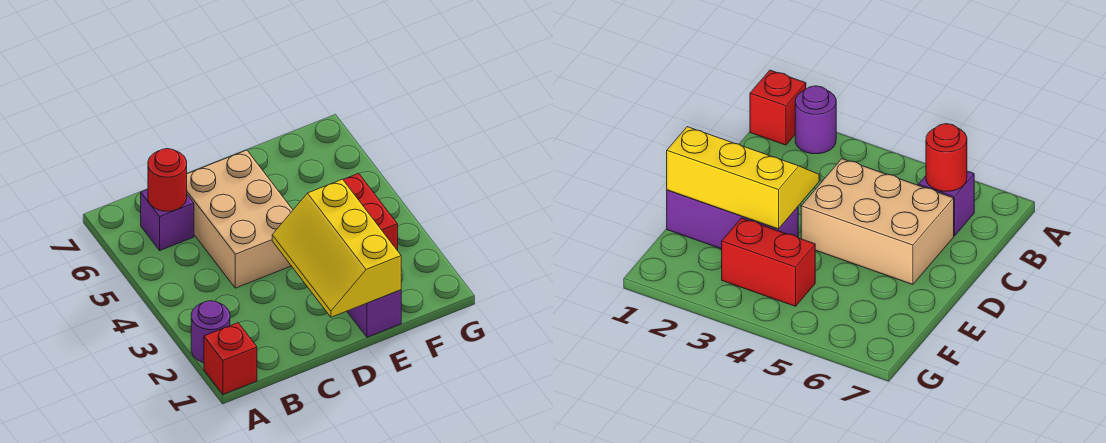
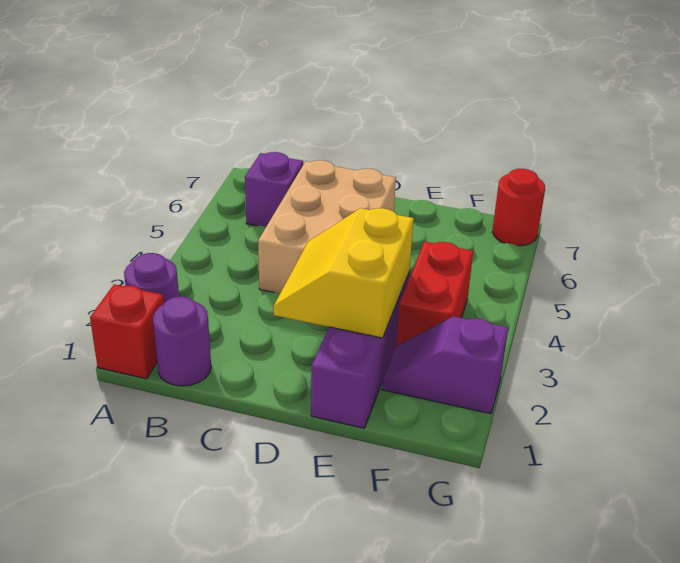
none -> purple round brick B1 level 1
red round brick B6 level 2 -> red round brick G7 level 1
yellow slope D1:E3 level 2 top E -> yellow slope D2:E3 level 2 top E
none -> purple slope F2:G2 level 1 top G

